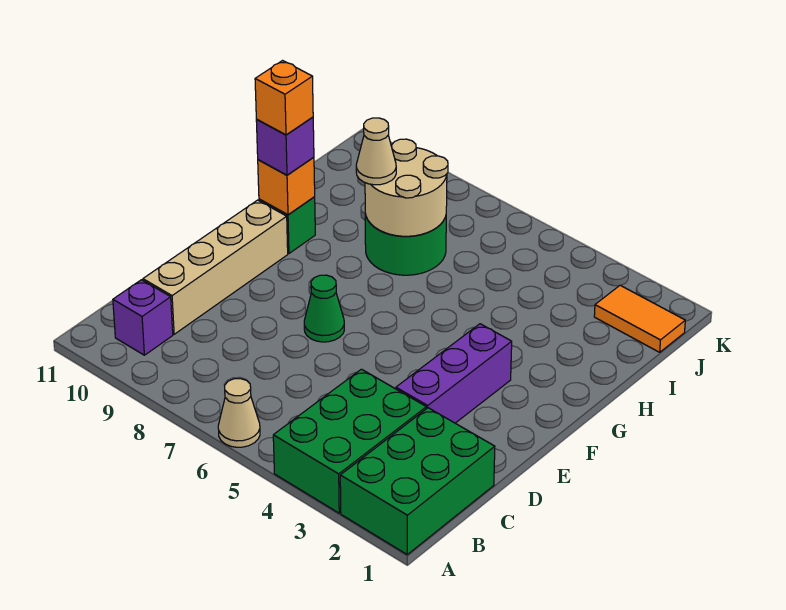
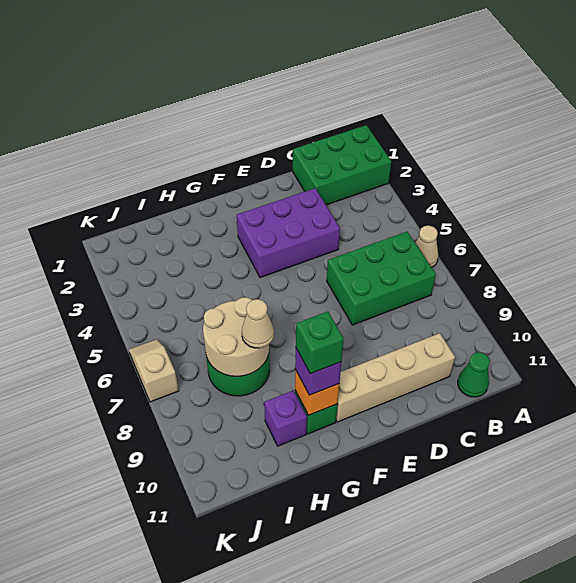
green brick A3:C4 level 1 -> green brick B6:D7 level 1
purple brick B10 level 1 -> purple brick H10 level 1
purple brick D3:F3 level 1 -> purple brick D3:F4 level 1
green cone E7 level 1 -> green cone B11 level 1
orange brick G10 level 4 -> green brick G10 level 4
orange tile J1:J2 level 1 -> none
none -> tan slope K6:K7 level 1 top 7

